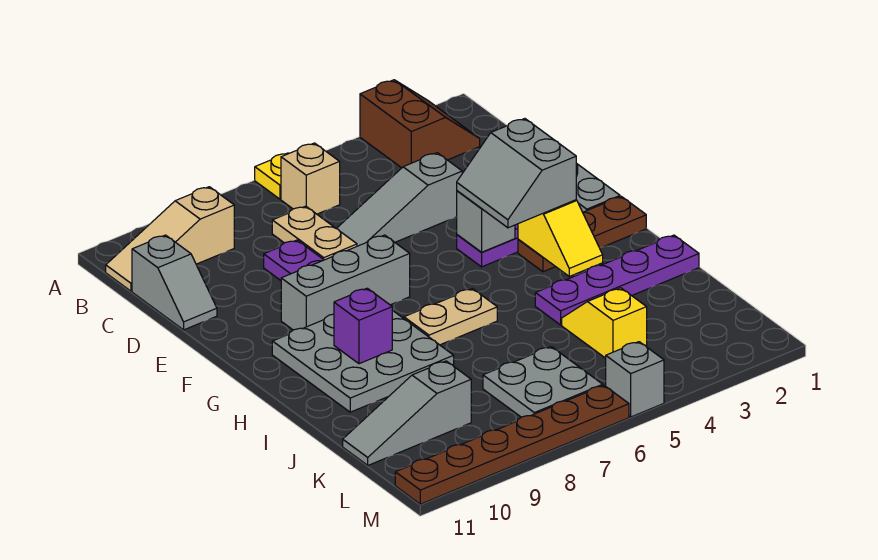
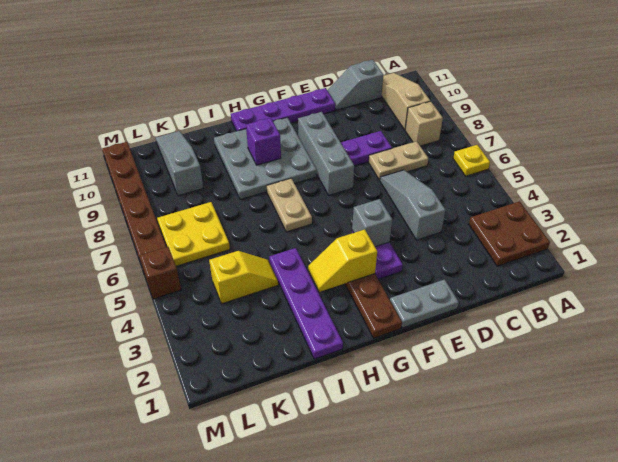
brown slope A2:B3 level 1 top 3 -> brown plate A2:B3 level 1
tan brick B6 level 1 -> tan brick B8 level 1
none -> purple plate E11:H11 level 1
grey slope F3:G4 level 3 top 3 -> none
grey plate K6:L7 level 1 -> yellow plate K6:L7 level 1
grey brick M5 level 1 -> brown brick M5 level 1

